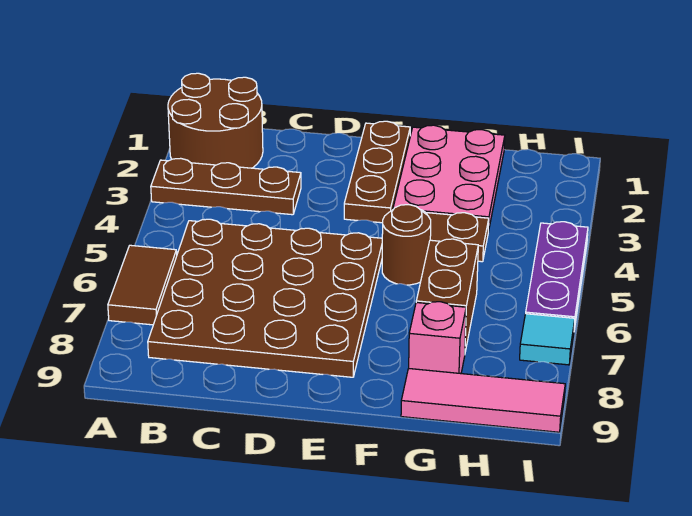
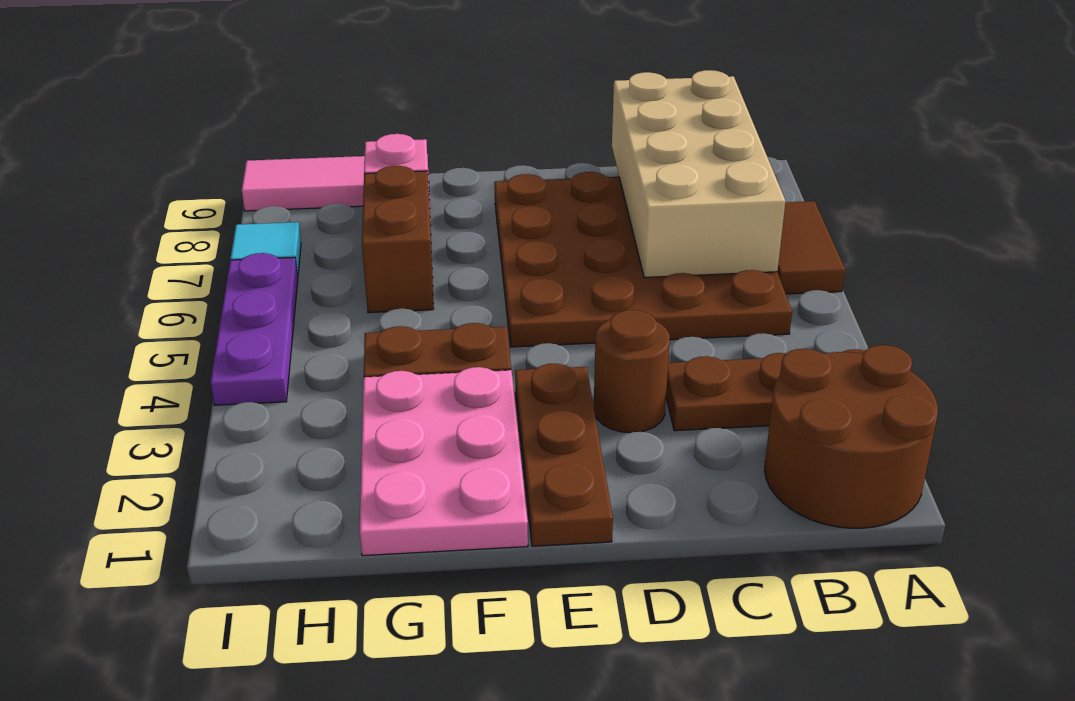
none -> tan brick B6:C9 level 2
brown round brick F5 level 1 -> brown round brick D3 level 1

